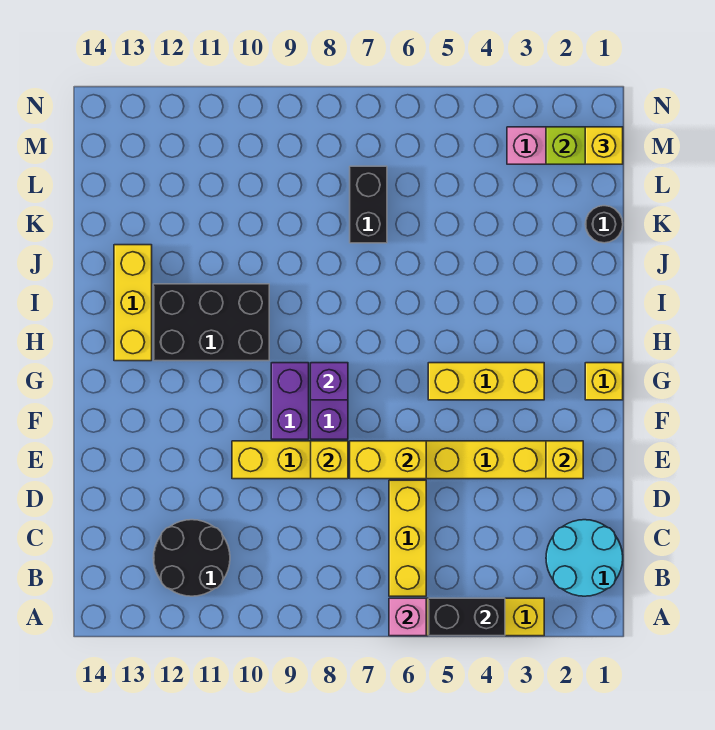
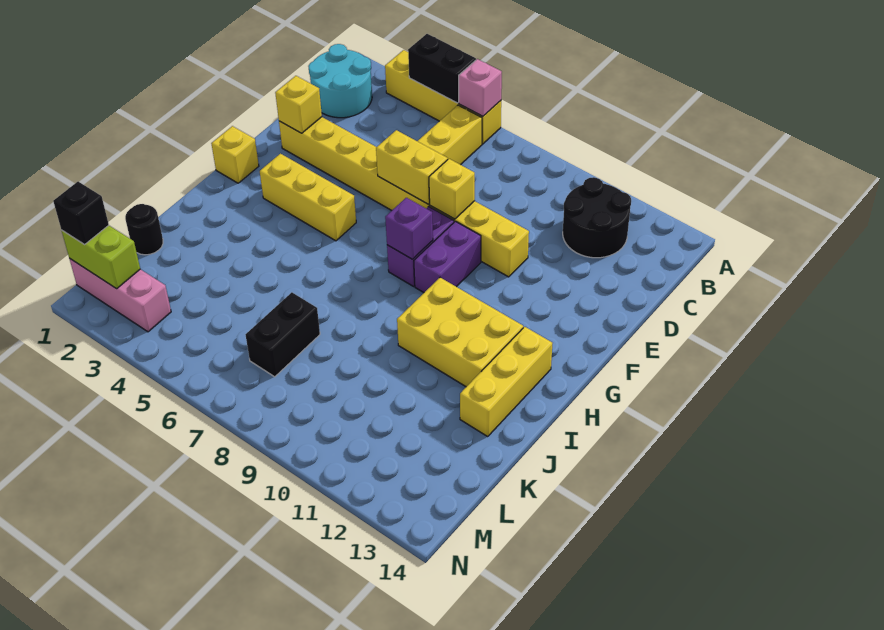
black brick H10:I12 level 1 -> yellow brick H10:I12 level 1
yellow brick M1 level 3 -> black brick M1 level 3

